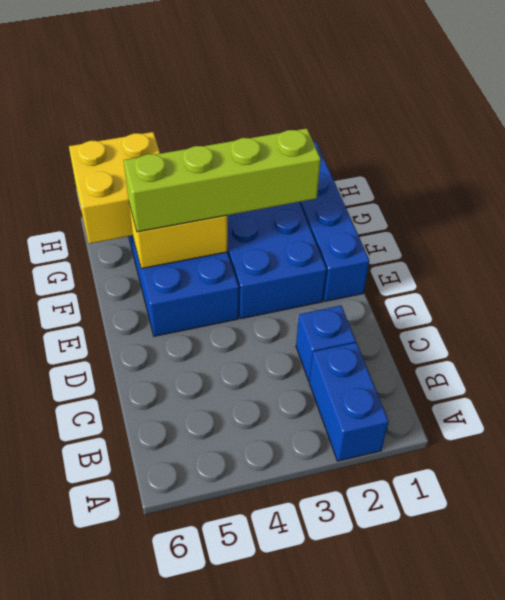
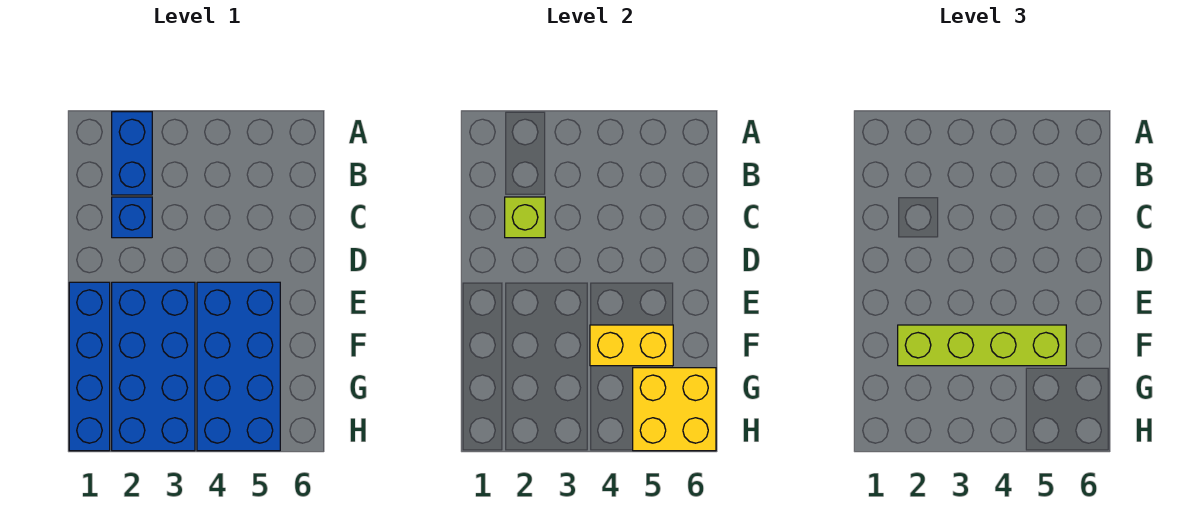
none -> lime brick C2 level 2

